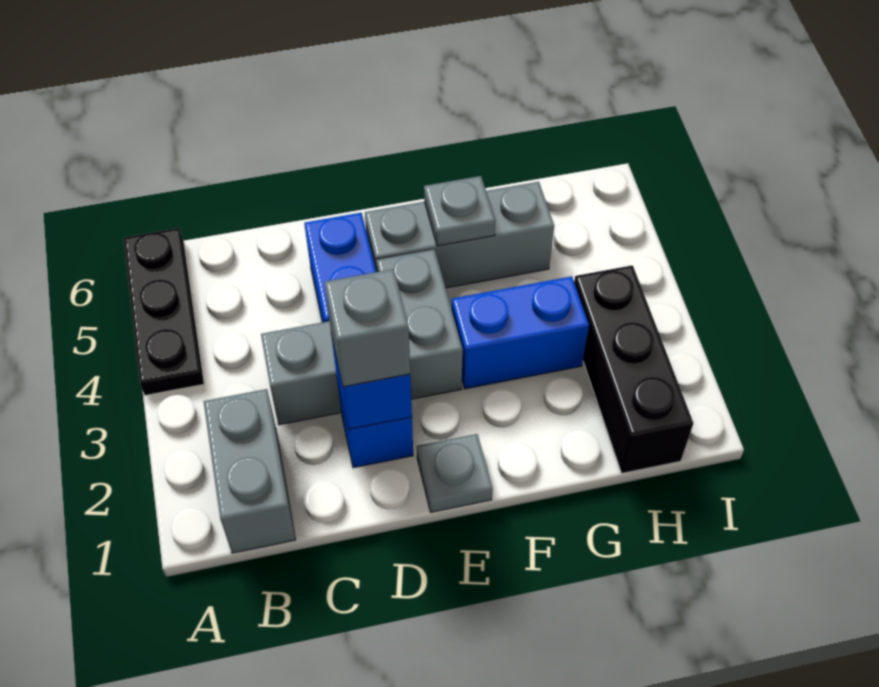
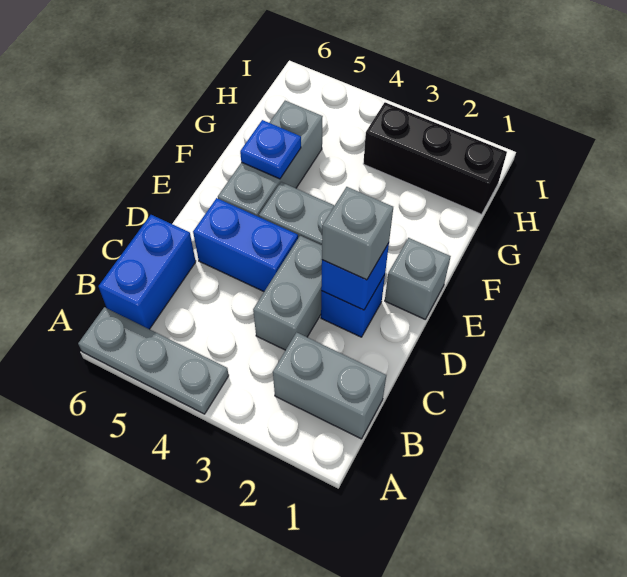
black plate A4:A6 level 1 -> grey plate A4:A6 level 1
grey plate E1 level 1 -> grey brick E1 level 1
blue brick F3:G3 level 1 -> blue brick B6:C6 level 1
grey plate F5 level 2 -> blue plate F5 level 2

